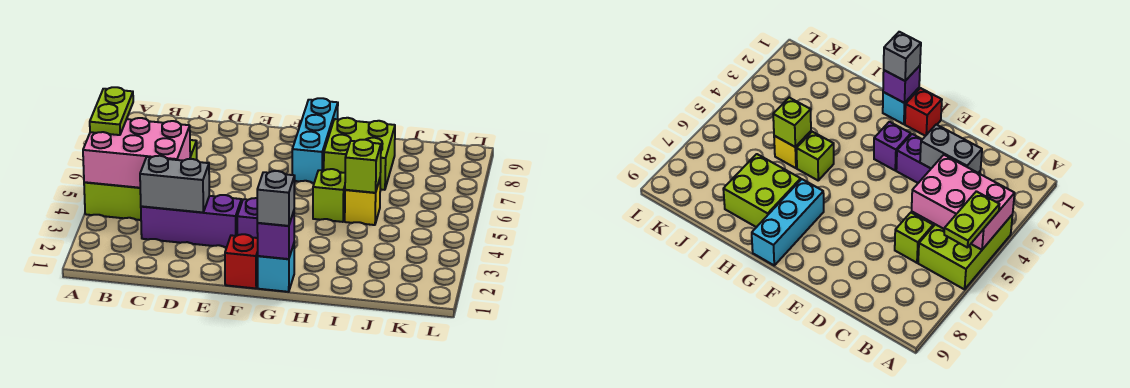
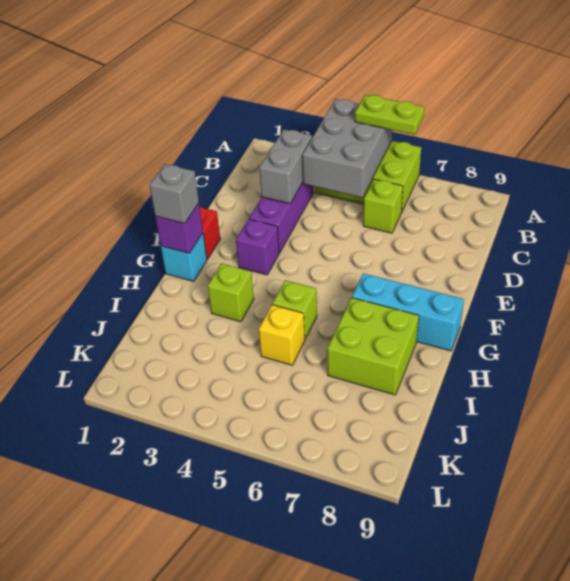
pink brick A4:C5 level 2 -> grey brick A4:C5 level 2
lime brick I5 level 2 -> lime brick H3 level 1

